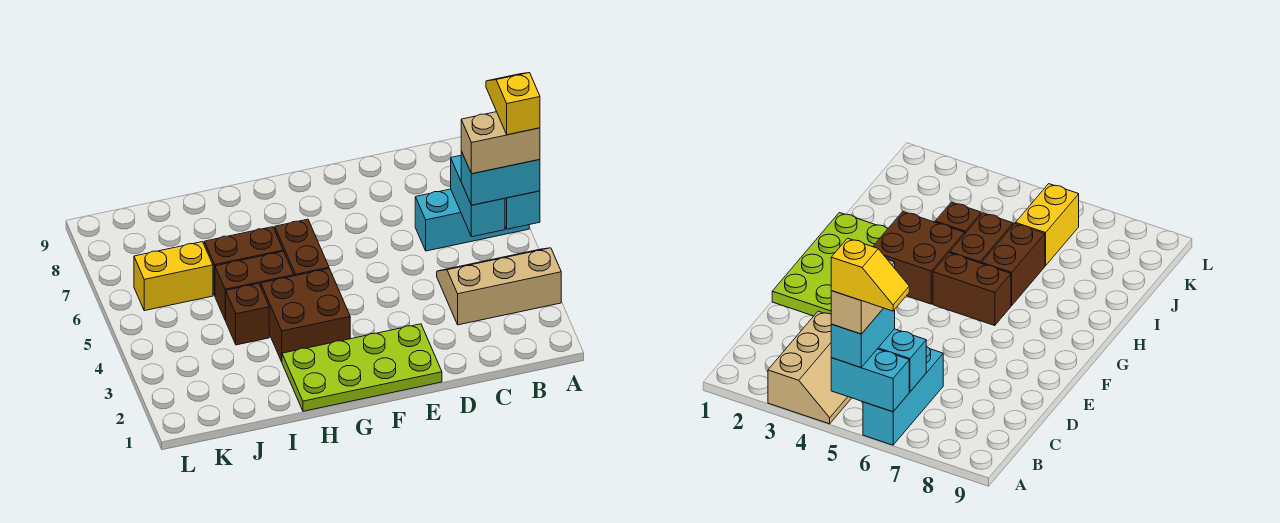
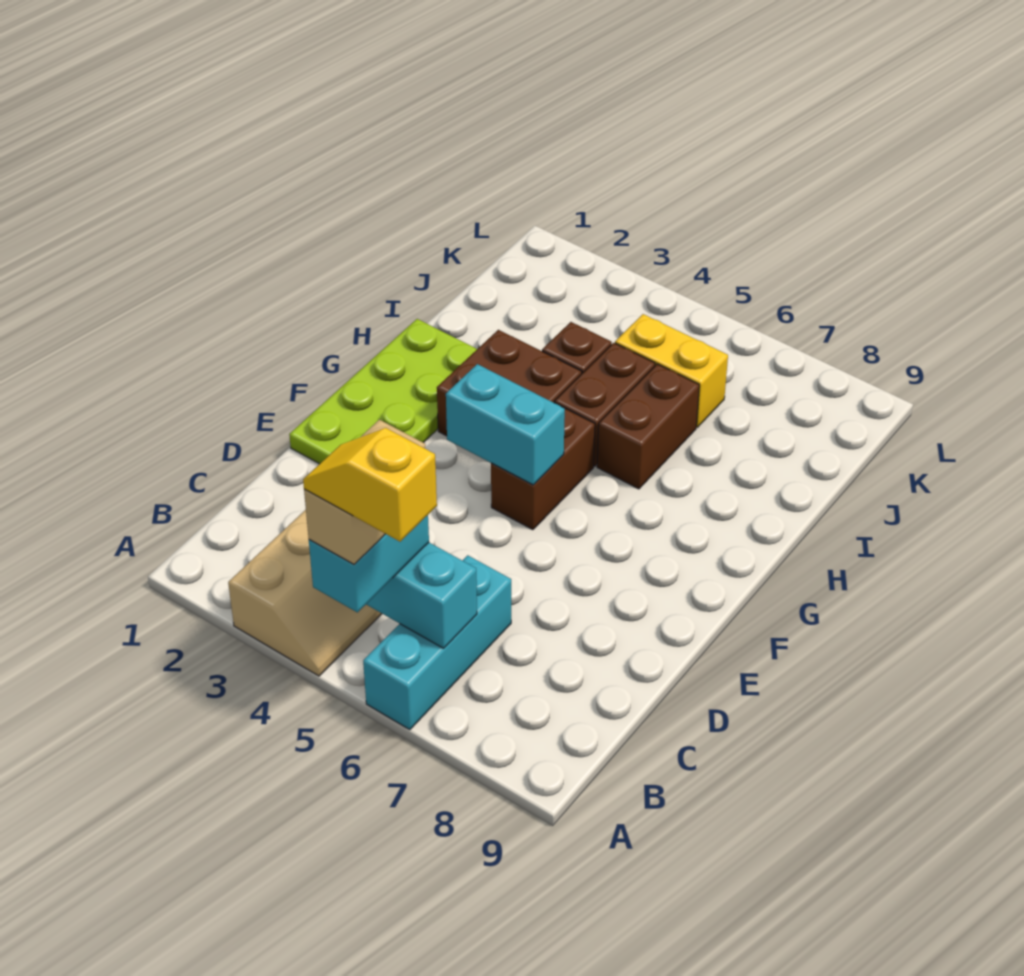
cyan brick A5:A6 level 2 -> cyan brick F4:F5 level 2
yellow slope A5:A6 level 5 top 5 -> yellow slope A5:A6 level 5 top 6
brown brick G5:G6 level 1 -> brown brick F5:G5 level 1
yellow brick J6:K6 level 1 -> yellow brick J5:J6 level 1

